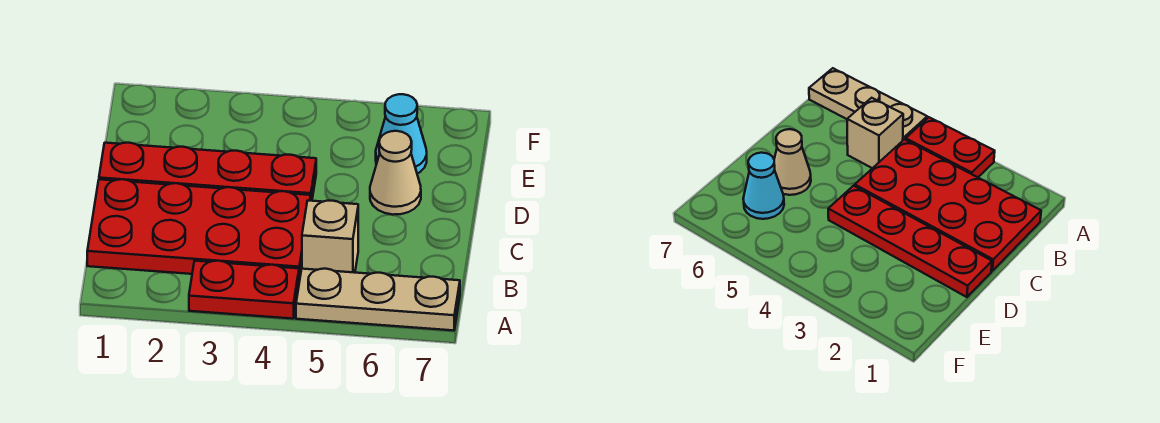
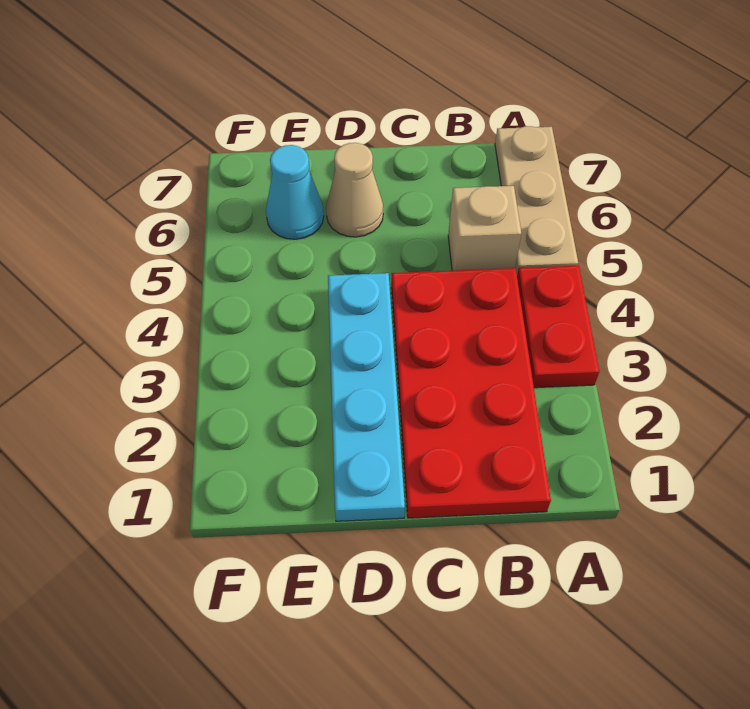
red plate D1:D4 level 1 -> cyan plate D1:D4 level 1

